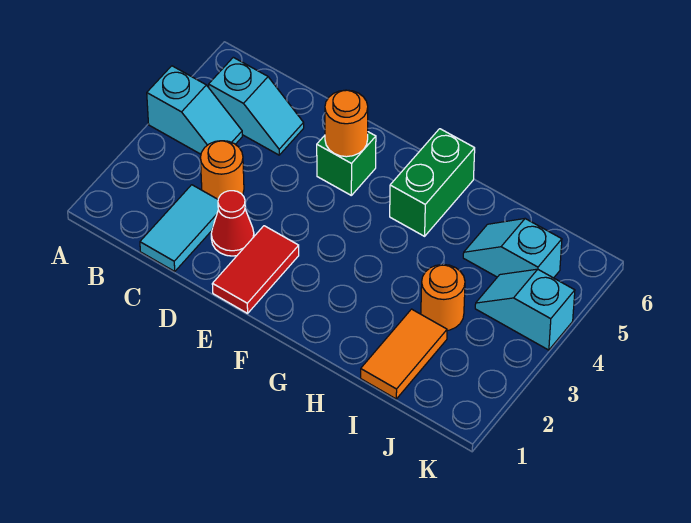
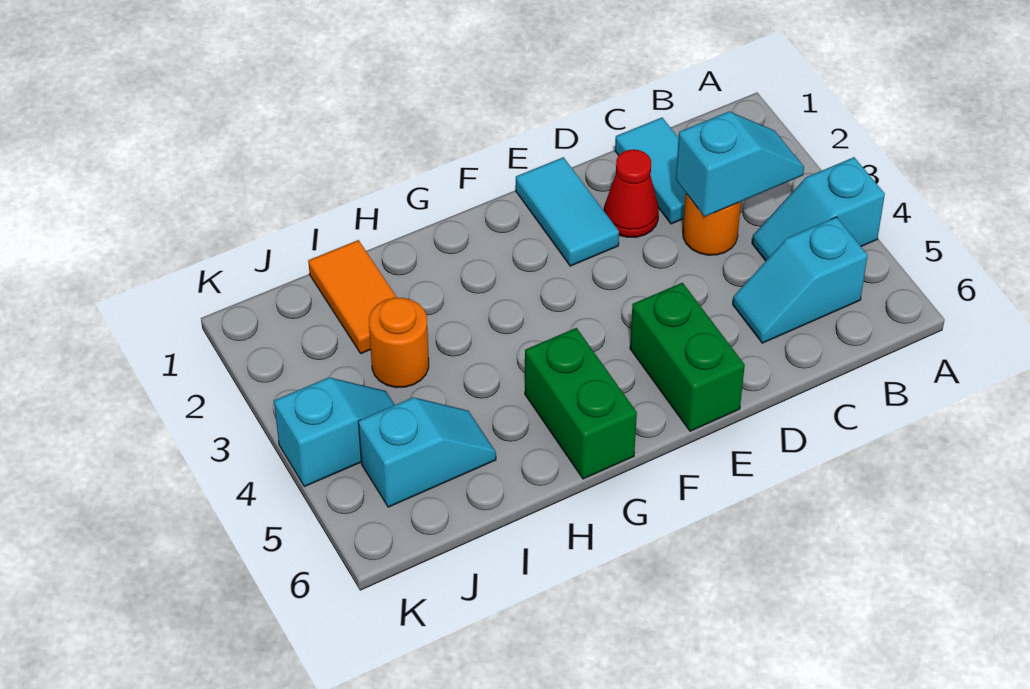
none -> cyan slope B3:C3 level 2 top C
red tile E1:E2 level 1 -> cyan tile E1:E2 level 1
green brick E5 level 1 -> green brick E5:E6 level 1
orange round brick E5 level 2 -> none

